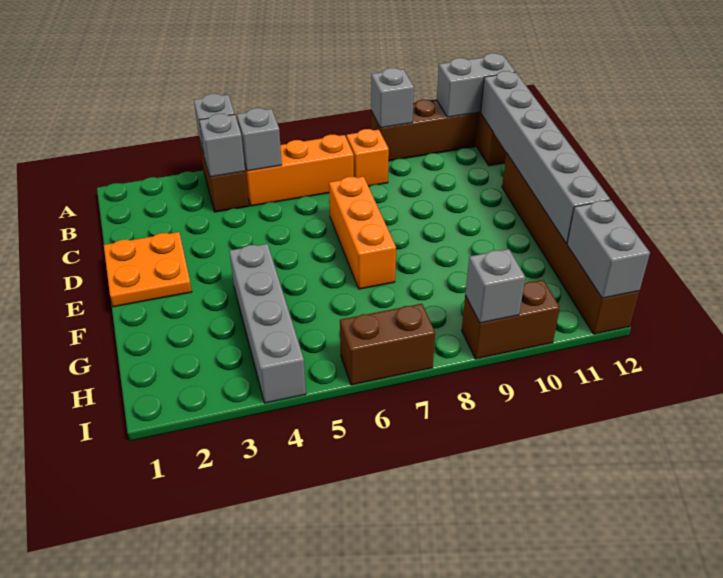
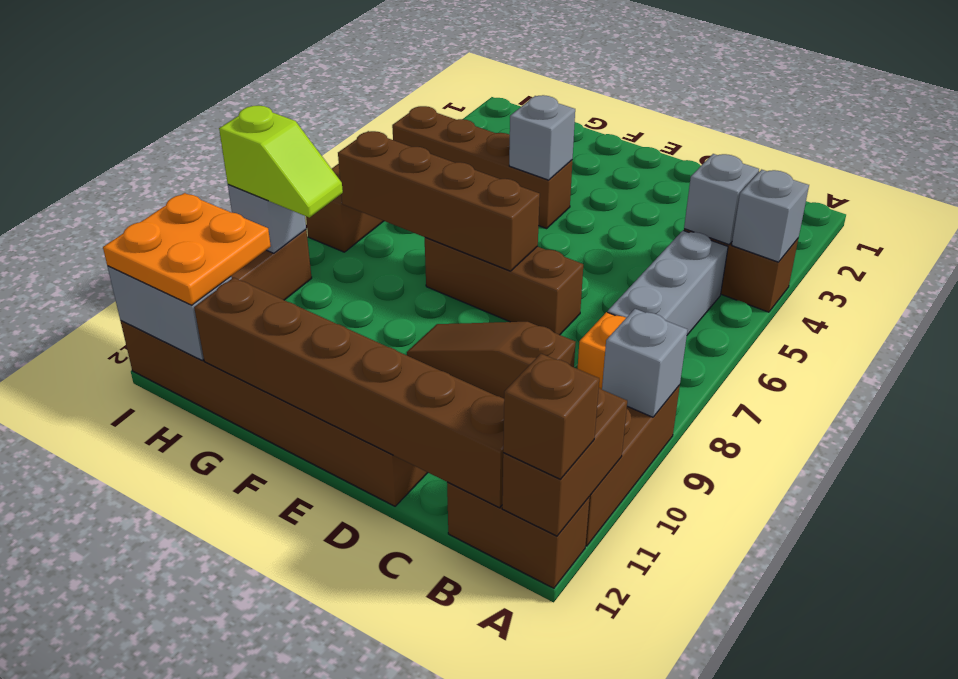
grey brick A11:A12 level 2 -> brown brick A11:A12 level 2
none -> brown brick A12 level 3
orange brick B5:B7 level 1 -> grey brick B5:B7 level 1
grey brick B5 level 2 -> grey brick F4 level 2
grey brick B12:G12 level 2 -> brown brick B12:G12 level 2
none -> brown slope C9:E9 level 1 top C
orange plate D1:E2 level 1 -> orange plate H11:I12 level 3
orange brick D7:F7 level 1 -> brown brick D7:F7 level 1
none -> brown brick E7:H7 level 2
grey brick F4:I4 level 1 -> brown brick F4:I4 level 1
none -> lime slope H9:I9 level 3 top I

